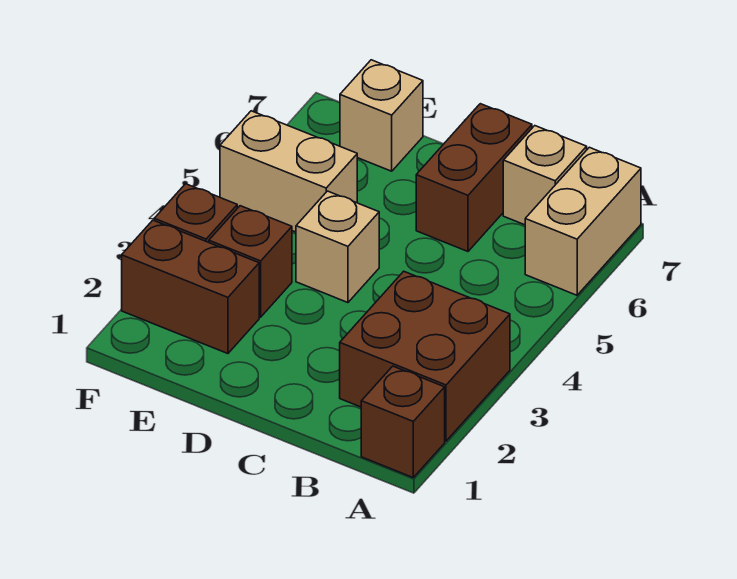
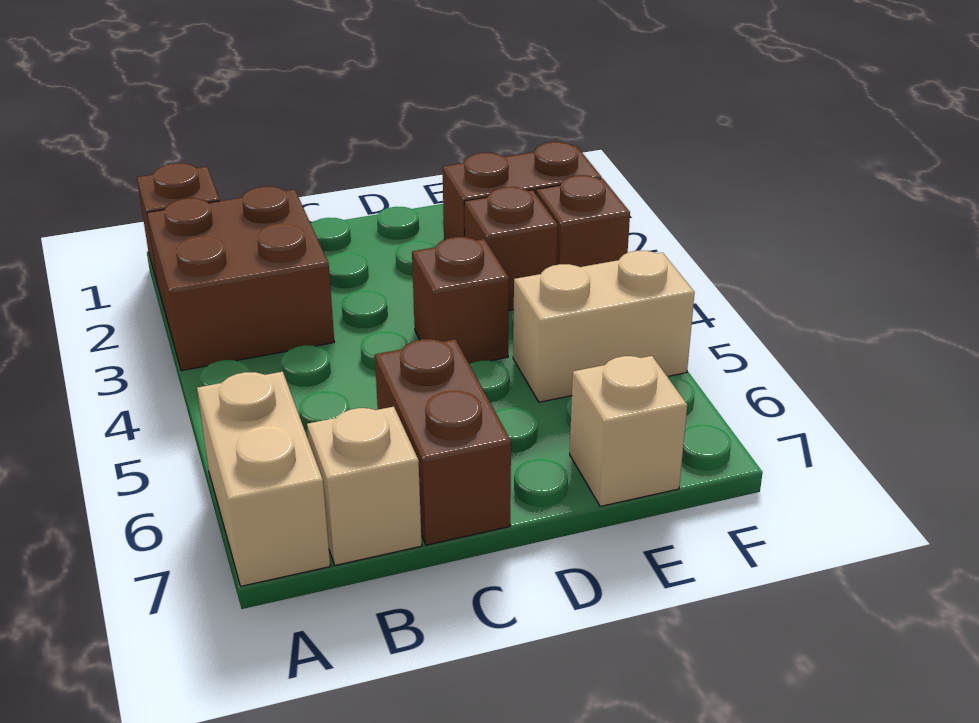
tan brick D4 level 1 -> brown brick D4 level 1

